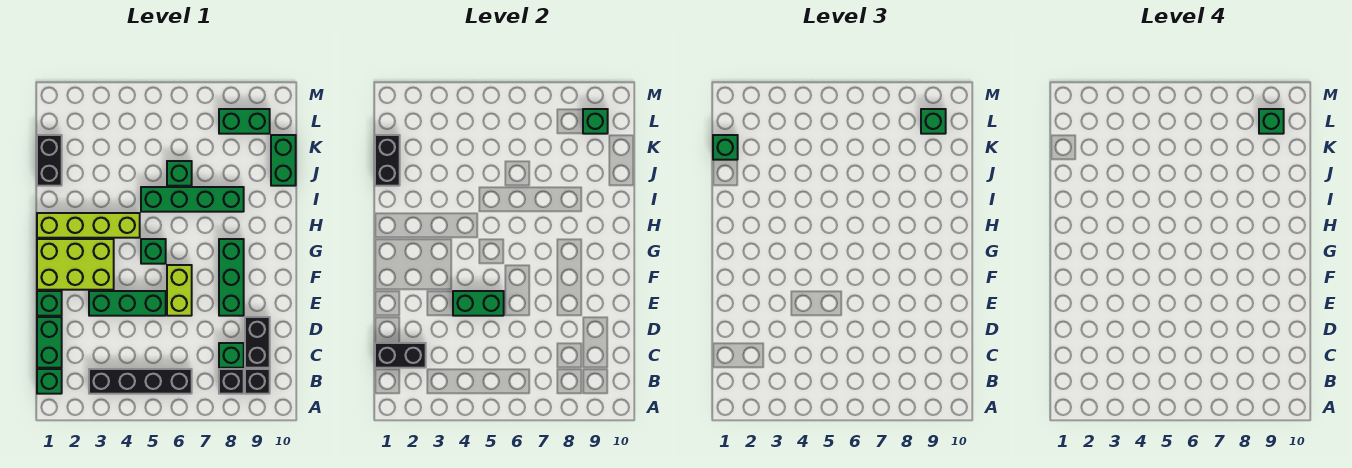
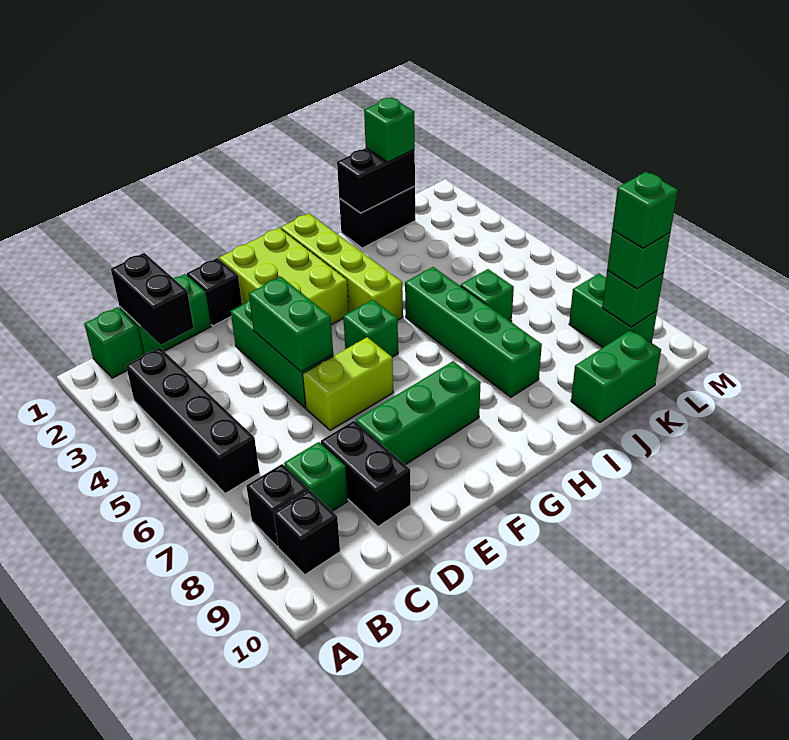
black brick C9:D9 level 1 -> black brick D8:D9 level 1
green brick E1 level 1 -> black brick E1 level 1

